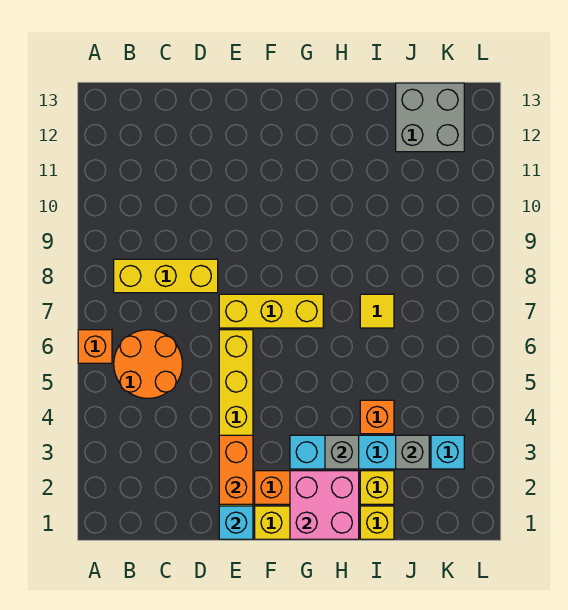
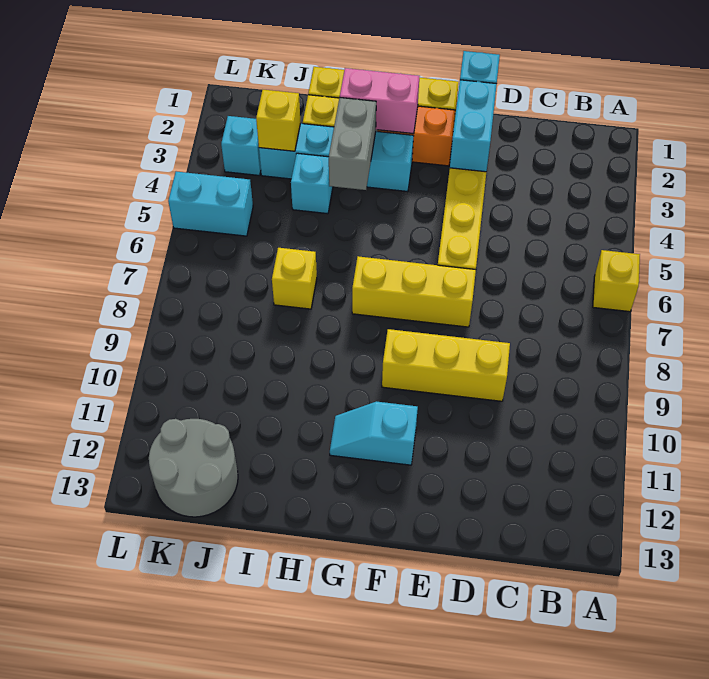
orange brick A6 level 1 -> yellow brick A6 level 1
orange round brick B5:C6 level 1 -> none
yellow brick B8:D8 level 1 -> yellow brick D9:F9 level 1
orange brick E2:E3 level 2 -> cyan brick E2:E3 level 2
none -> cyan slope F11:G11 level 1 top F
pink brick G1:H2 level 2 -> pink brick G2:H2 level 2
grey brick H3 level 2 -> grey brick H3:H4 level 2
orange brick I4 level 1 -> cyan brick I4 level 1
yellow tile I7 level 1 -> yellow brick I7 level 1
grey brick J3 level 2 -> yellow brick J3 level 2
grey brick J12:K13 level 1 -> grey round brick J12:K13 level 1
none -> cyan brick K5:L5 level 1

